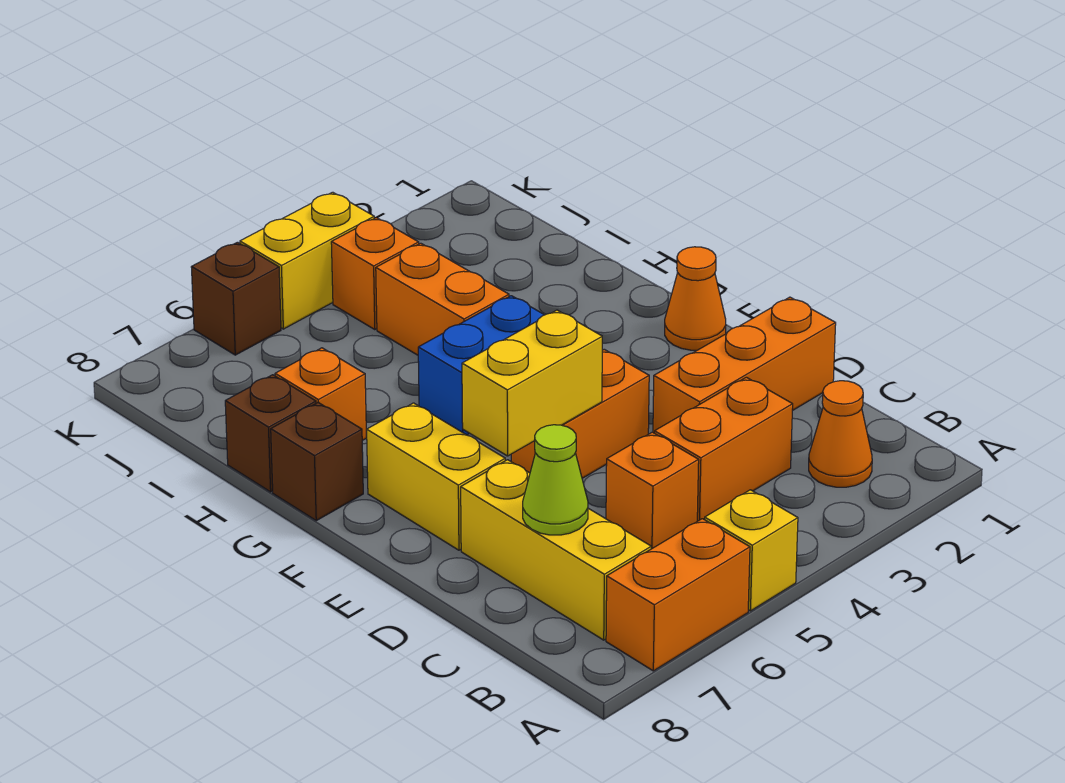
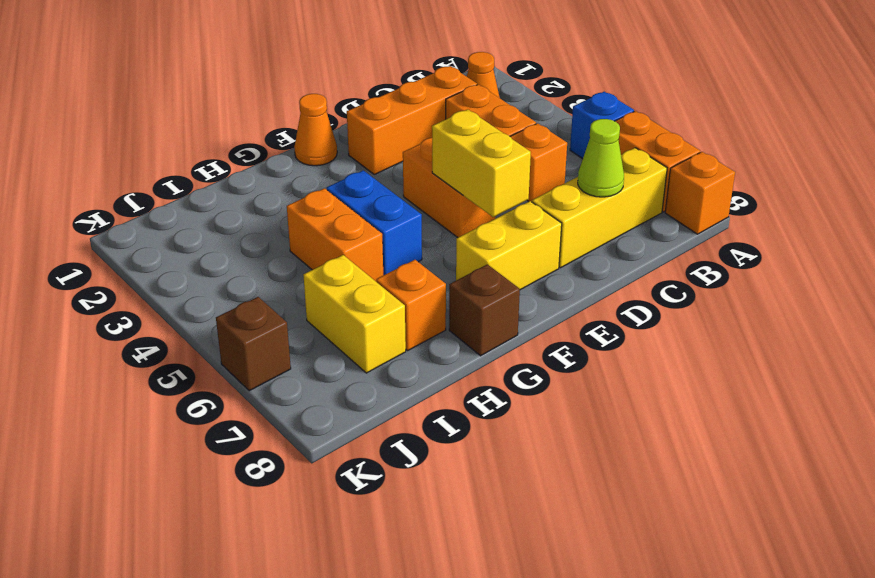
yellow brick A5 level 1 -> blue brick A5 level 1
orange brick D1:D3 level 1 -> orange brick C2:E2 level 1
orange brick H4:I4 level 1 -> orange brick H4:H5 level 1
brown brick H8 level 1 -> none
orange brick J4 level 1 -> orange brick A8 level 1
yellow brick K4:K5 level 1 -> yellow brick I6:I7 level 1

